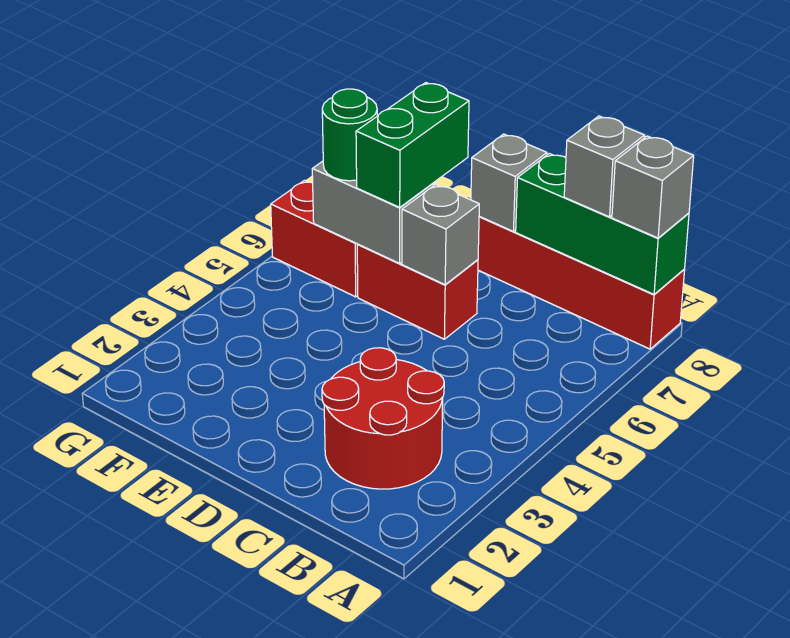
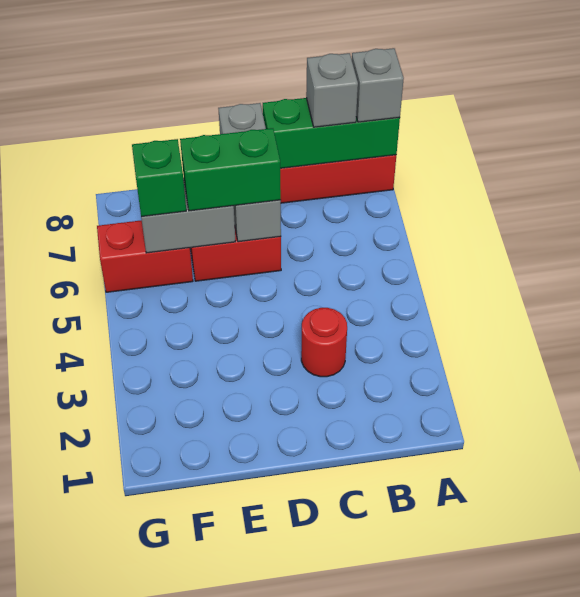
red round brick B2:C3 level 1 -> red round brick C3 level 1
green brick E6:E7 level 3 -> green brick D6:E6 level 3
green round brick F6 level 3 -> green brick F6 level 3

